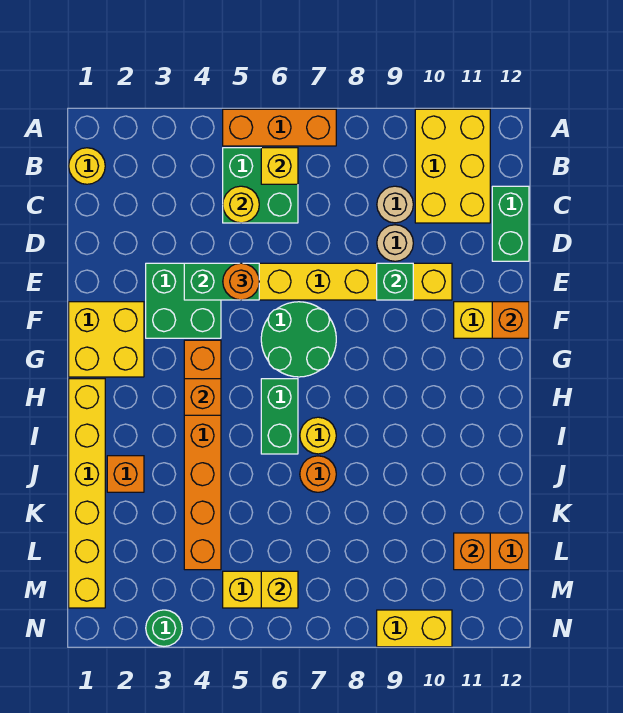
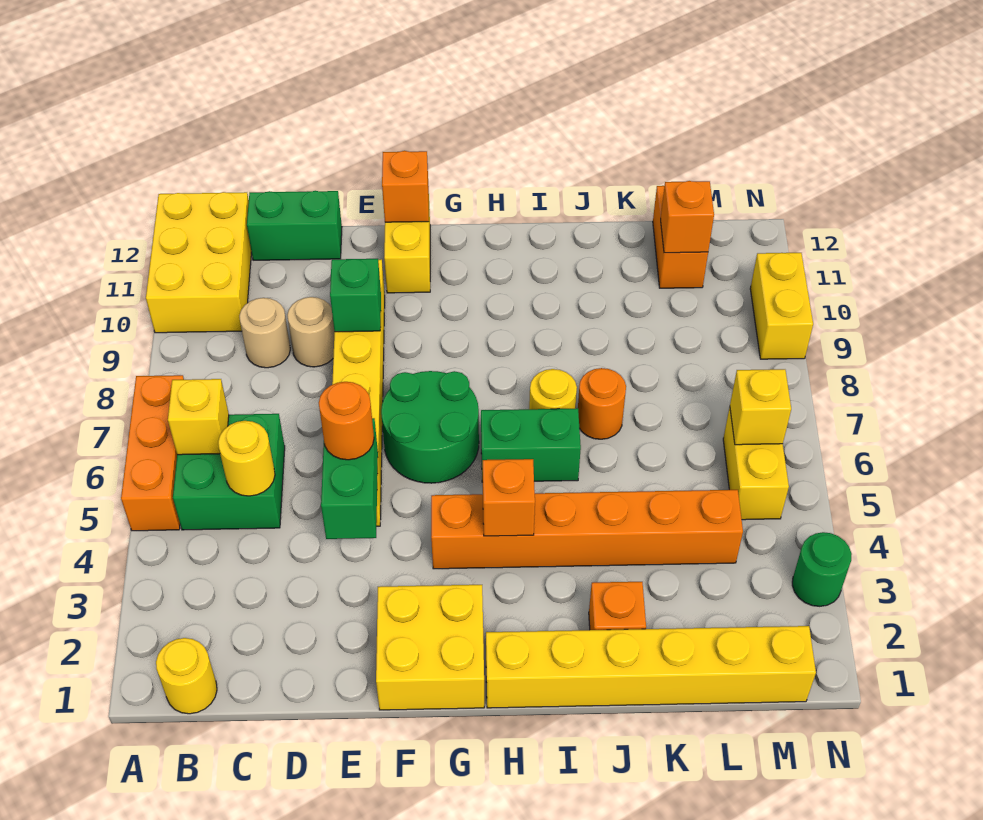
yellow brick A10:C11 level 1 -> yellow brick A10:B12 level 1
green brick E3:F4 level 1 -> none

